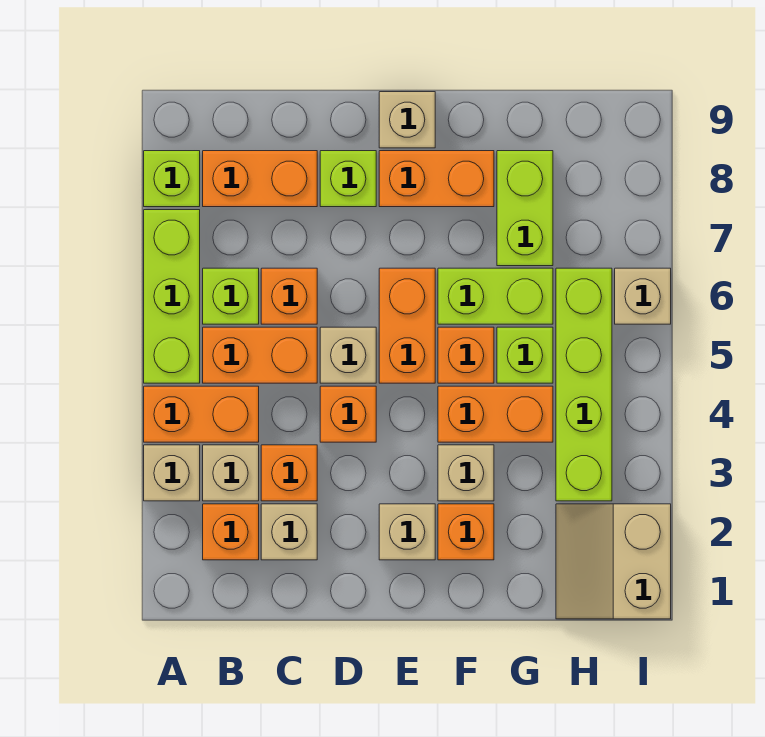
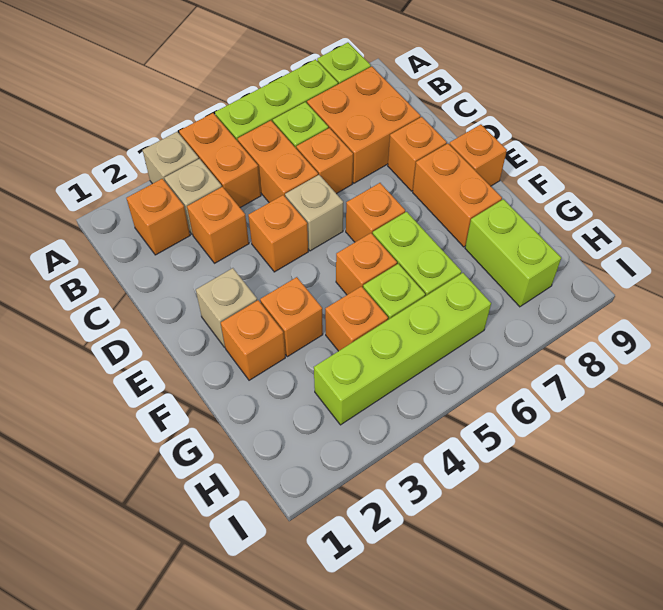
orange brick B8:C8 level 1 -> orange brick B7:C8 level 1
tan brick C2 level 1 -> none
lime brick D8 level 1 -> orange brick D8 level 1
orange brick E5:E6 level 1 -> orange brick E6 level 1
tan brick E9 level 1 -> orange brick E9 level 1
tan brick F3 level 1 -> orange brick F3 level 1
orange brick F4:G4 level 1 -> orange brick G4 level 1
lime brick G7:G8 level 1 -> lime brick G8:H8 level 1
tan slope H1:I2 level 1 top I -> none
tan brick I6 level 1 -> none

